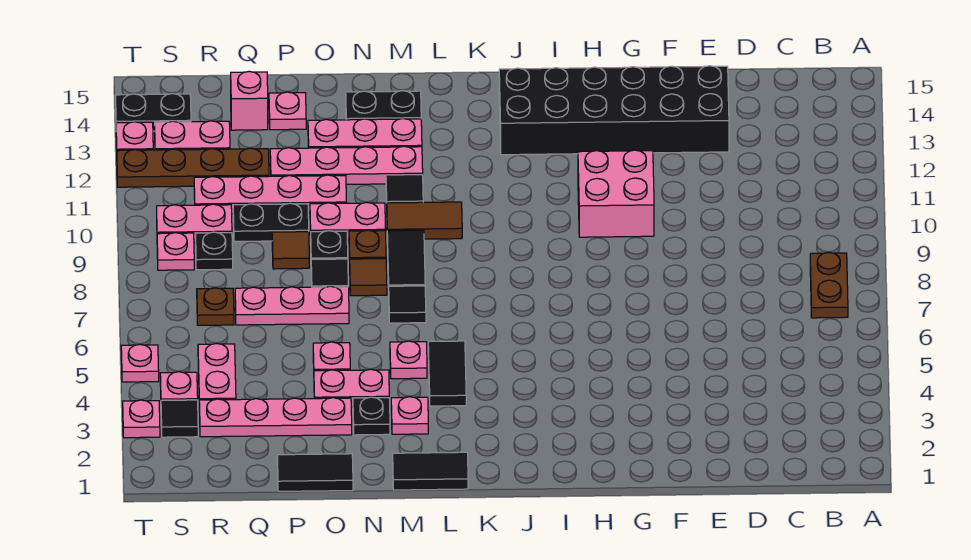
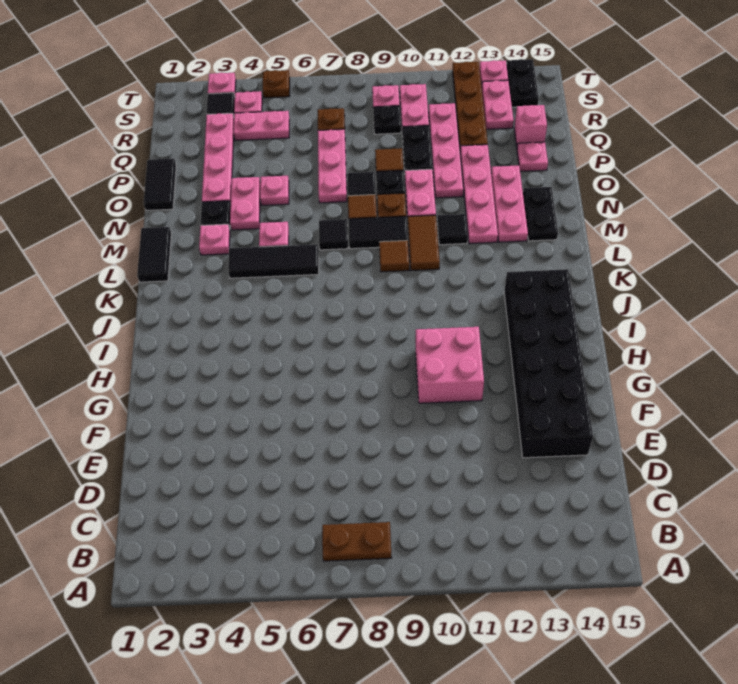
black tile L4:L5 level 1 -> black tile L4:L6 level 1
none -> brown tile L9 level 1
pink plate T5 level 1 -> brown plate T5 level 1

